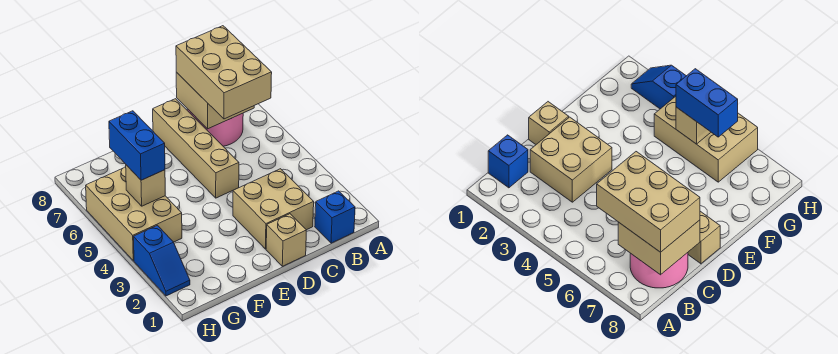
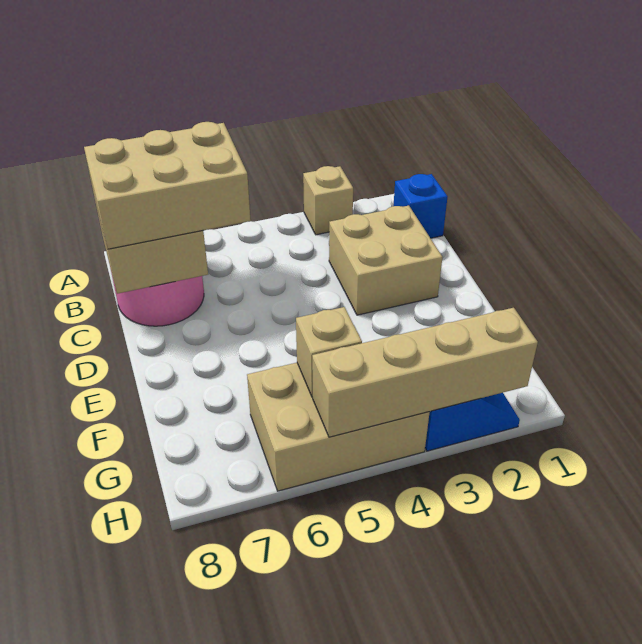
tan brick D1 level 1 -> tan brick A3 level 1
tan brick D5:D8 level 1 -> tan brick H2:H5 level 2
blue brick G5:G6 level 3 -> none

